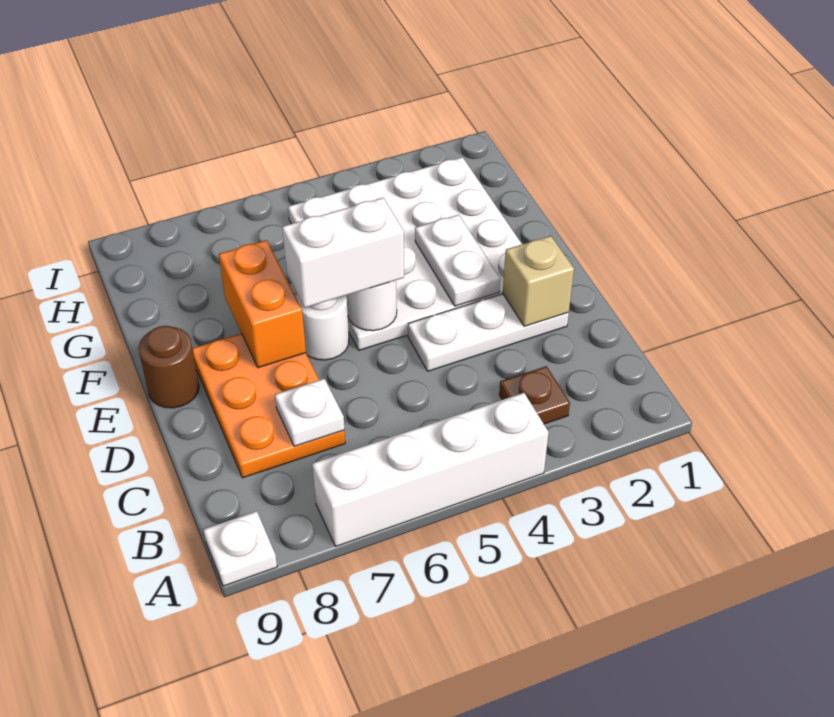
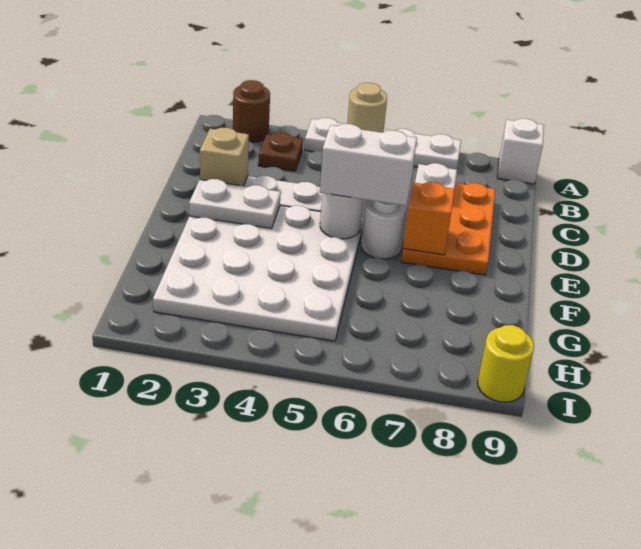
white brick A4:A7 level 1 -> white plate A4:A7 level 1
none -> tan round brick A5 level 2
white plate A9 level 1 -> white brick A9 level 1
white plate E3:F3 level 2 -> white plate E2:E3 level 2
orange brick E7:F7 level 2 -> orange brick E7 level 2
brown round brick E9 level 1 -> brown round brick A2 level 1
none -> yellow round brick I9 level 1

